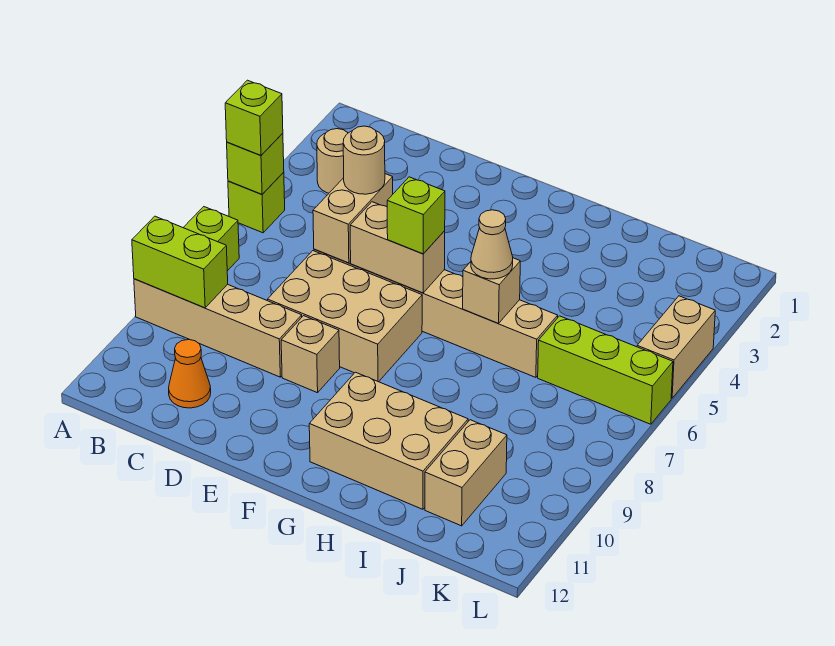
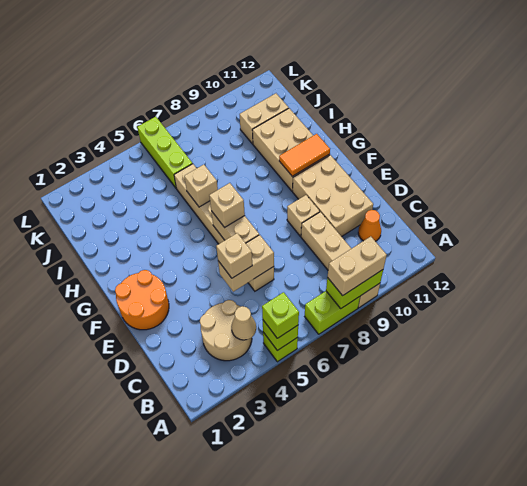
lime brick A9:B9 level 2 -> lime brick A8:A9 level 2
tan round brick B3 level 1 -> tan round brick B3:C4 level 1
tan round brick D5 level 3 -> tan brick D5 level 3
tan brick D7:F8 level 1 -> tan brick D10:F11 level 1
none -> orange round brick E1:F2 level 1
lime brick F6 level 3 -> tan brick F6 level 3
none -> orange tile G10:G11 level 2
tan cone H6 level 3 -> tan cone B4 level 2
tan brick L4:L5 level 1 -> tan brick A8:A9 level 3

